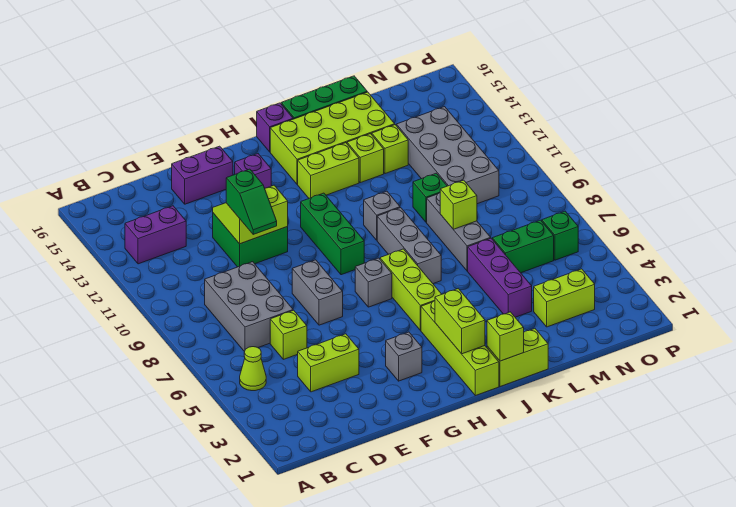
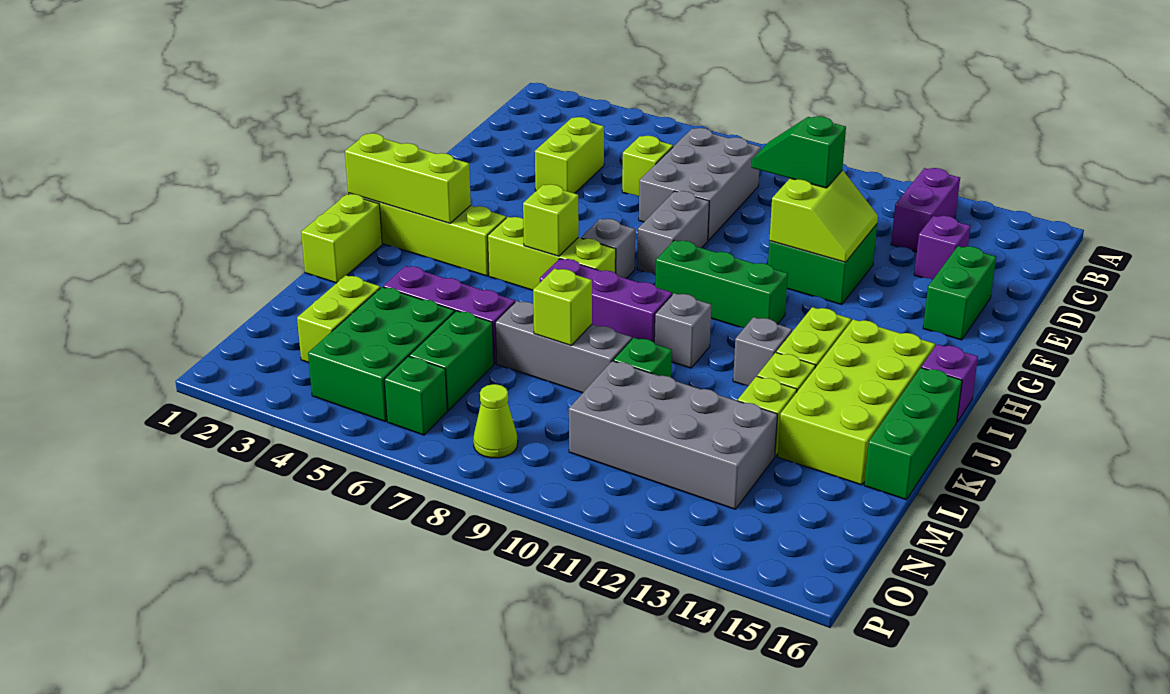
lime cone B5 level 1 -> lime cone O8 level 1
grey brick C7:D9 level 1 -> grey brick C7:E8 level 1
purple brick E15:F15 level 1 -> green brick E15:F15 level 1
grey brick F7:F8 level 1 -> grey brick F8:G8 level 1
grey brick G3 level 1 -> grey brick J12 level 1
purple brick G14 level 1 -> purple brick D14 level 1
lime brick I2:I3 level 2 -> lime brick I1:I3 level 2
lime brick J1 level 2 -> lime brick I6 level 2
grey brick J7:J9 level 1 -> purple brick J7:J9 level 1
none -> green brick M4:O5 level 1

